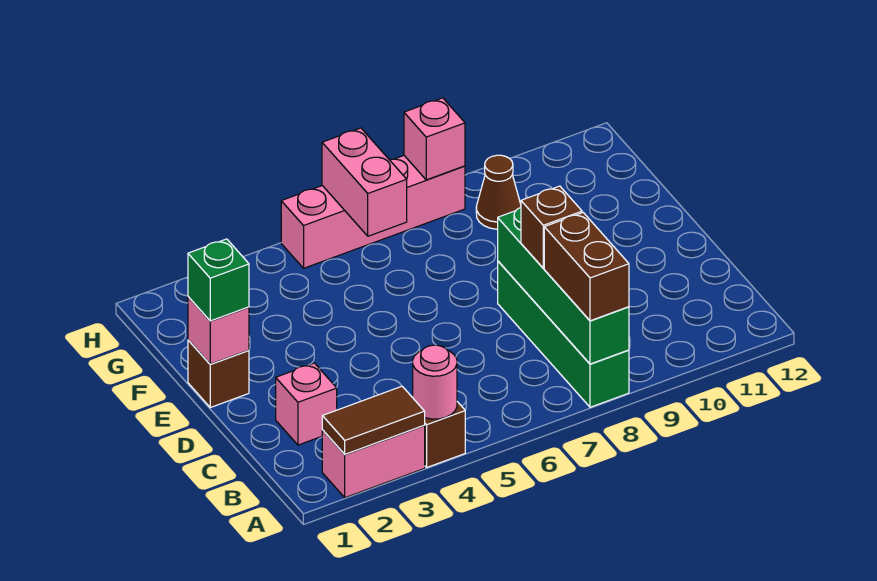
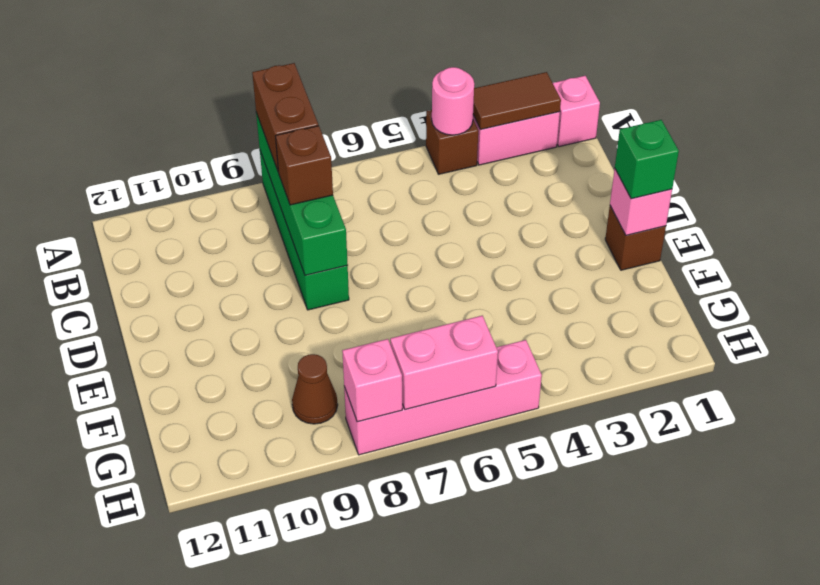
pink brick C2 level 1 -> pink brick A1 level 1
pink brick G6:H6 level 2 -> pink brick H6:H7 level 2

